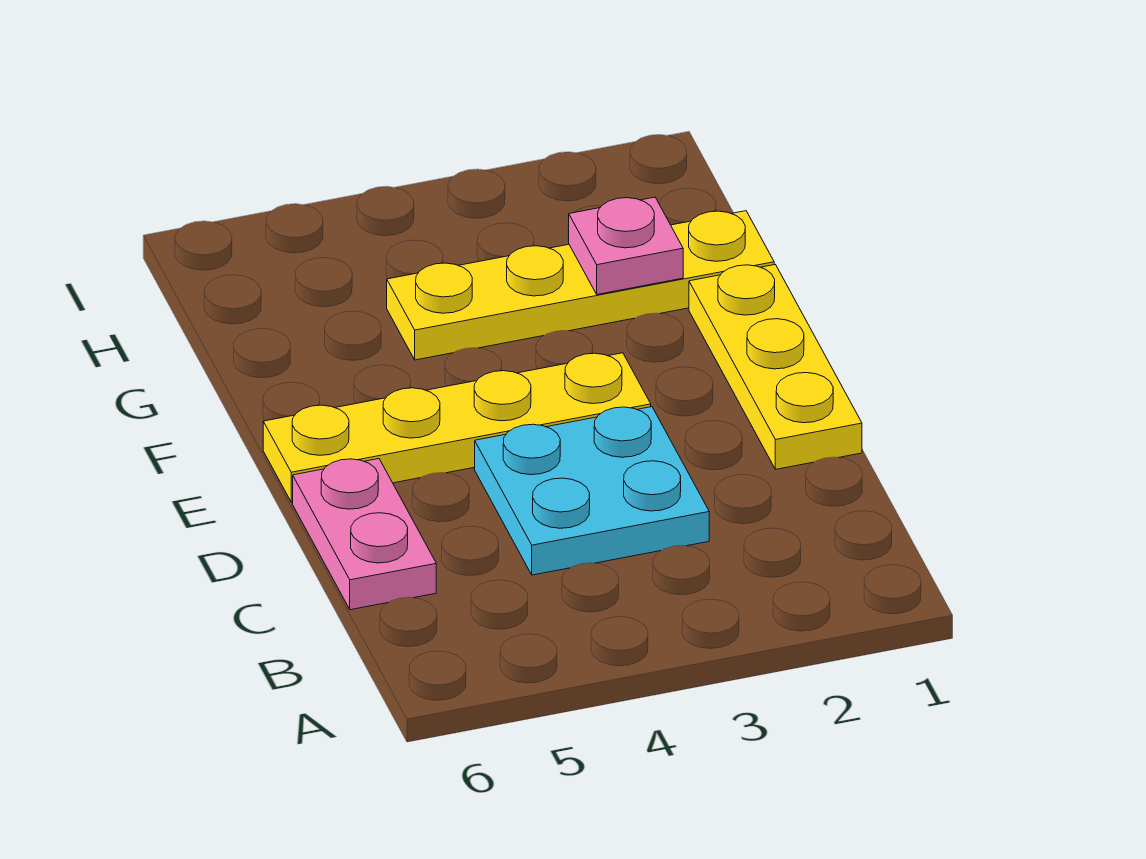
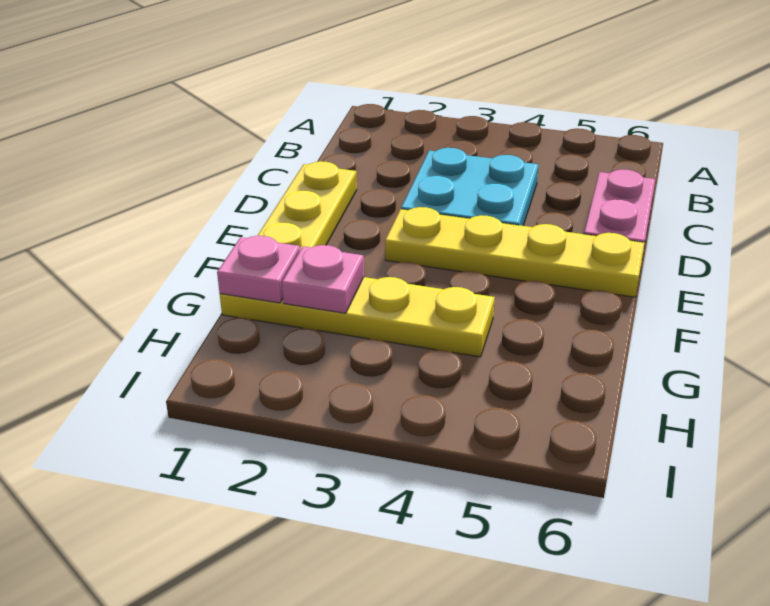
none -> pink plate G1 level 2

